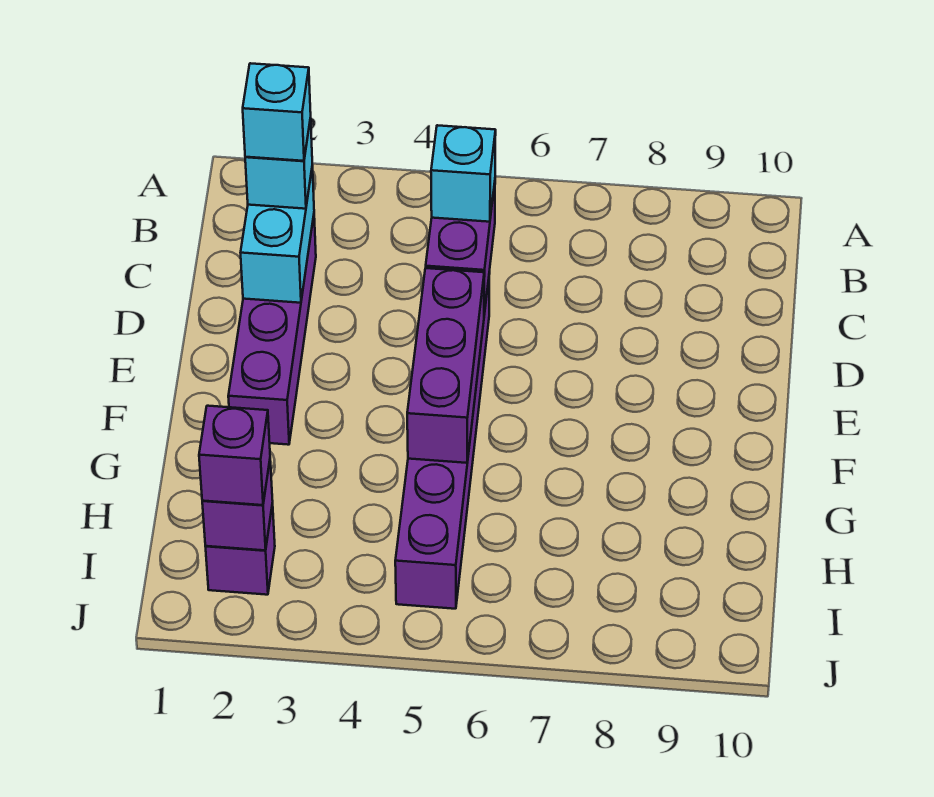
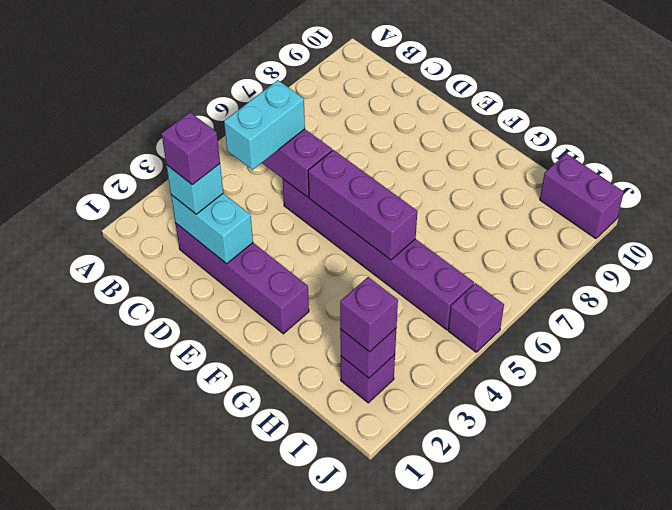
cyan brick C2 level 4 -> purple brick C2 level 4
cyan brick C5 level 3 -> cyan brick C4:C5 level 3
none -> purple brick I10:J10 level 1
none -> purple brick J5 level 1

